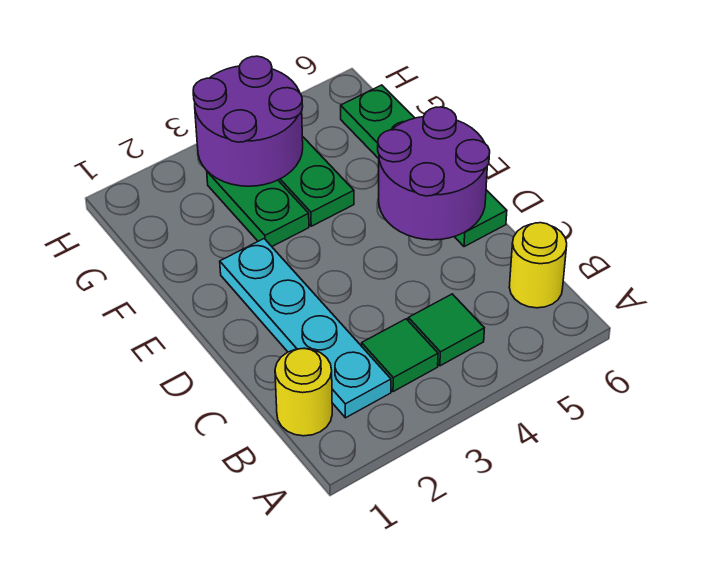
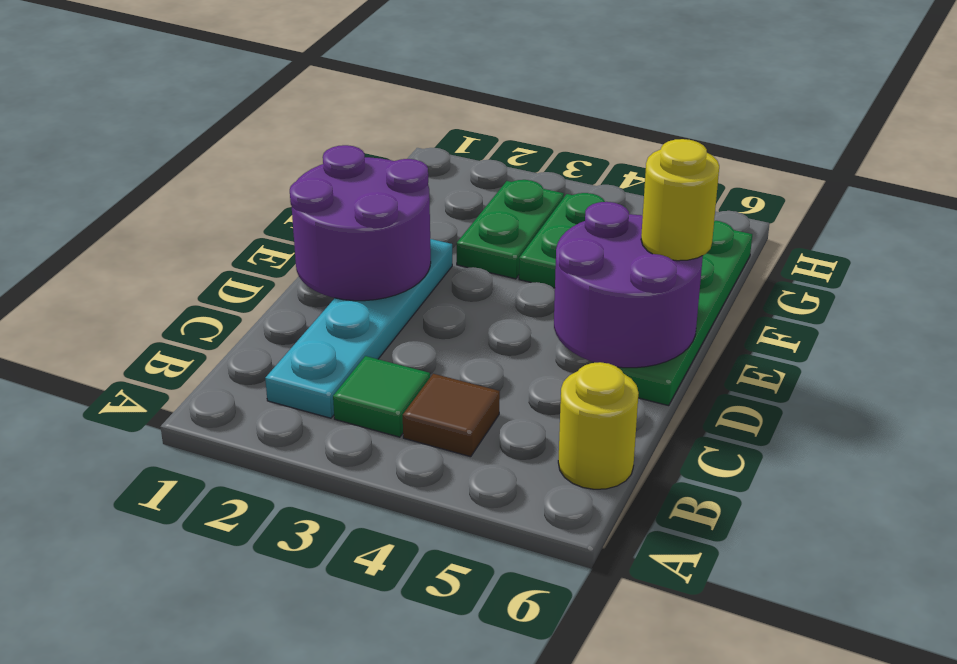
yellow round brick B1 level 1 -> yellow round brick E6 level 3
green tile B4 level 1 -> brown tile B4 level 1
purple round brick G3:H4 level 2 -> purple round brick D1:E2 level 2

